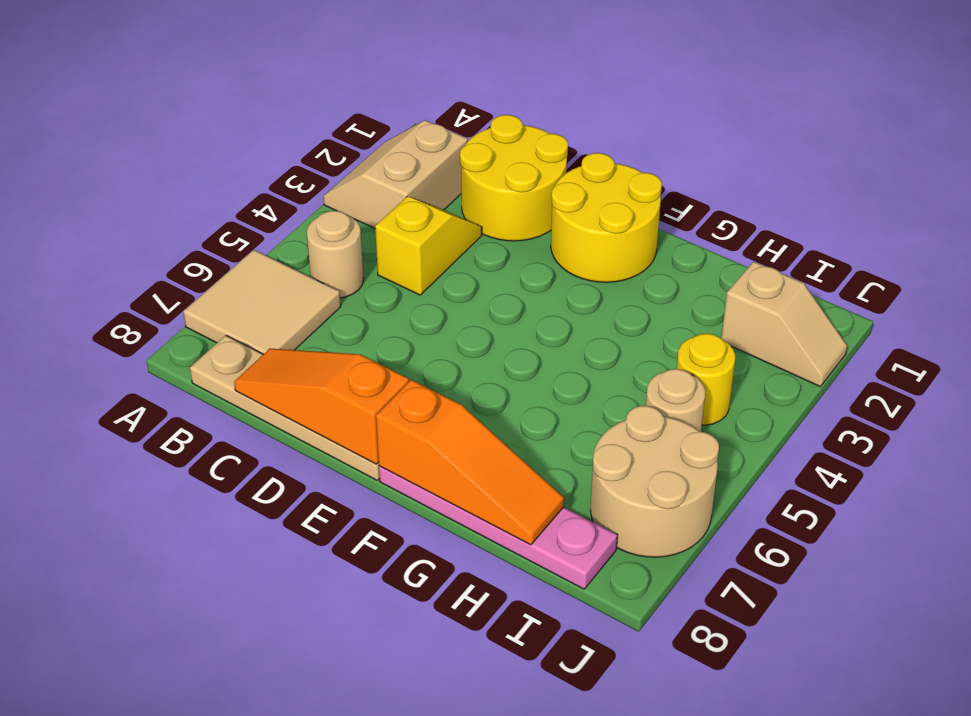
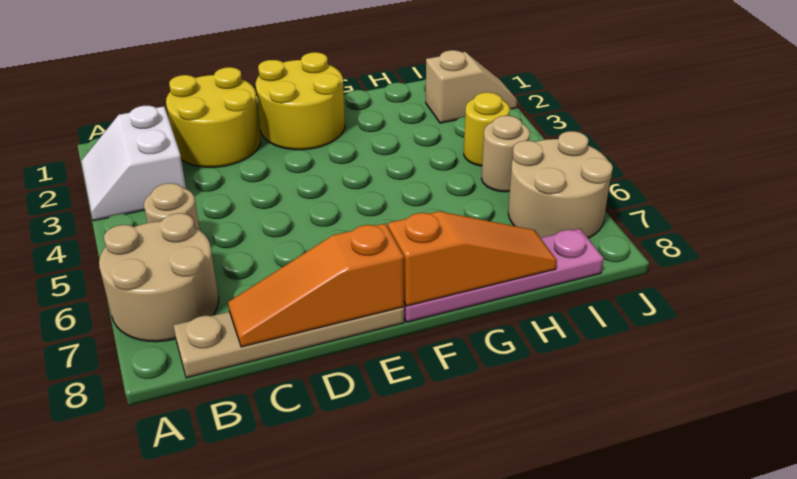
tan slope A2:B3 level 1 top B -> white slope A2:B3 level 1 top B
tan tile A6:B7 level 1 -> tan round brick A6:B7 level 1
yellow slope C3:C4 level 1 top 4 -> none

